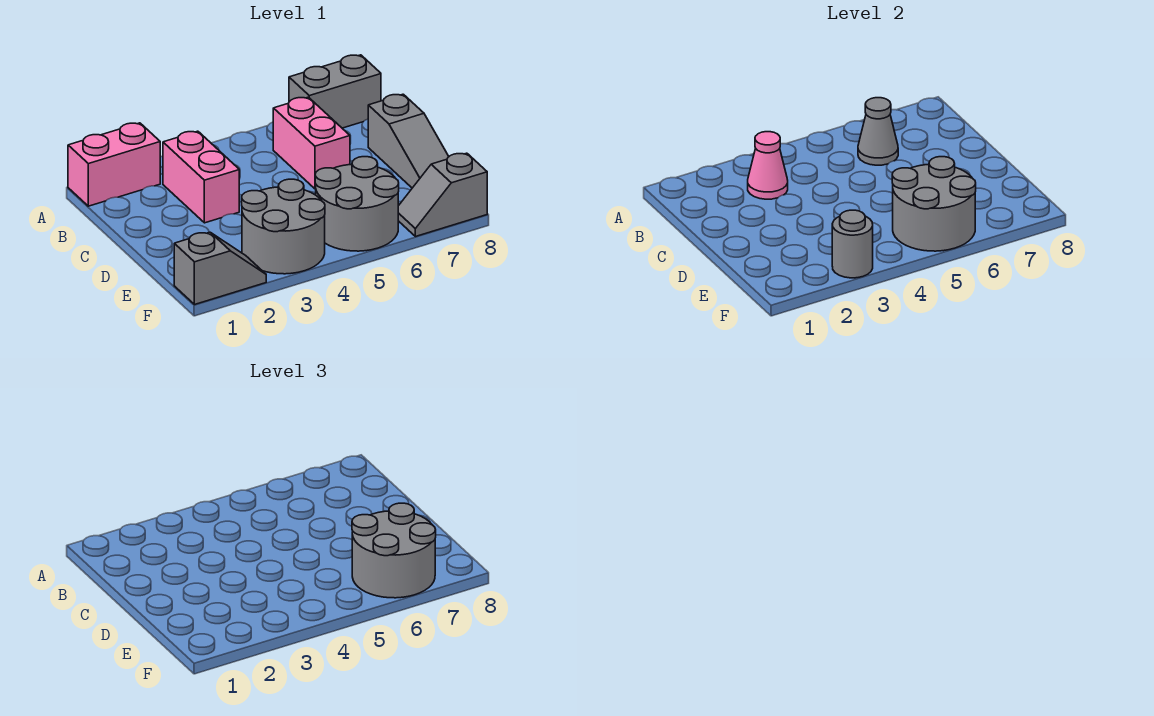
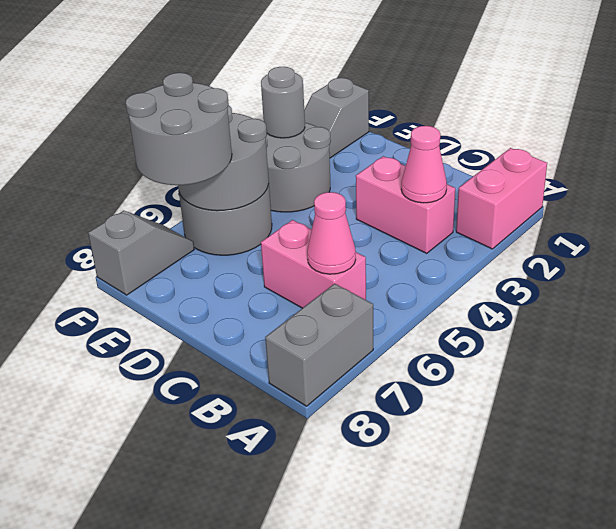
grey cone B6 level 2 -> pink cone B6 level 2
grey slope C8:E8 level 1 top C -> none

